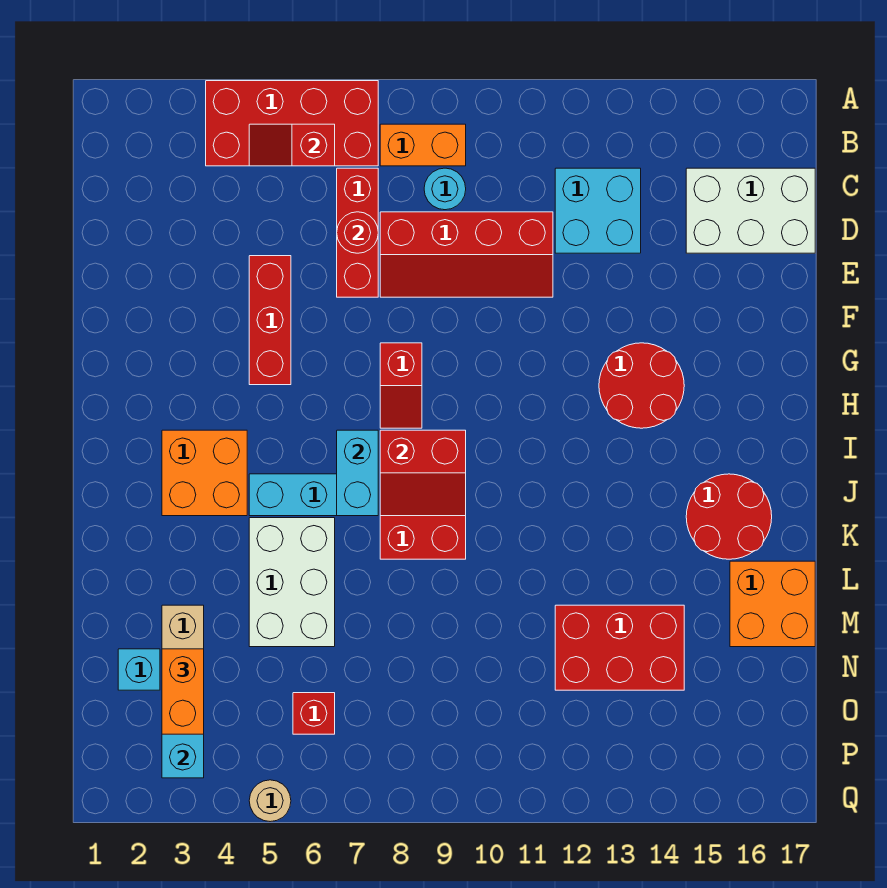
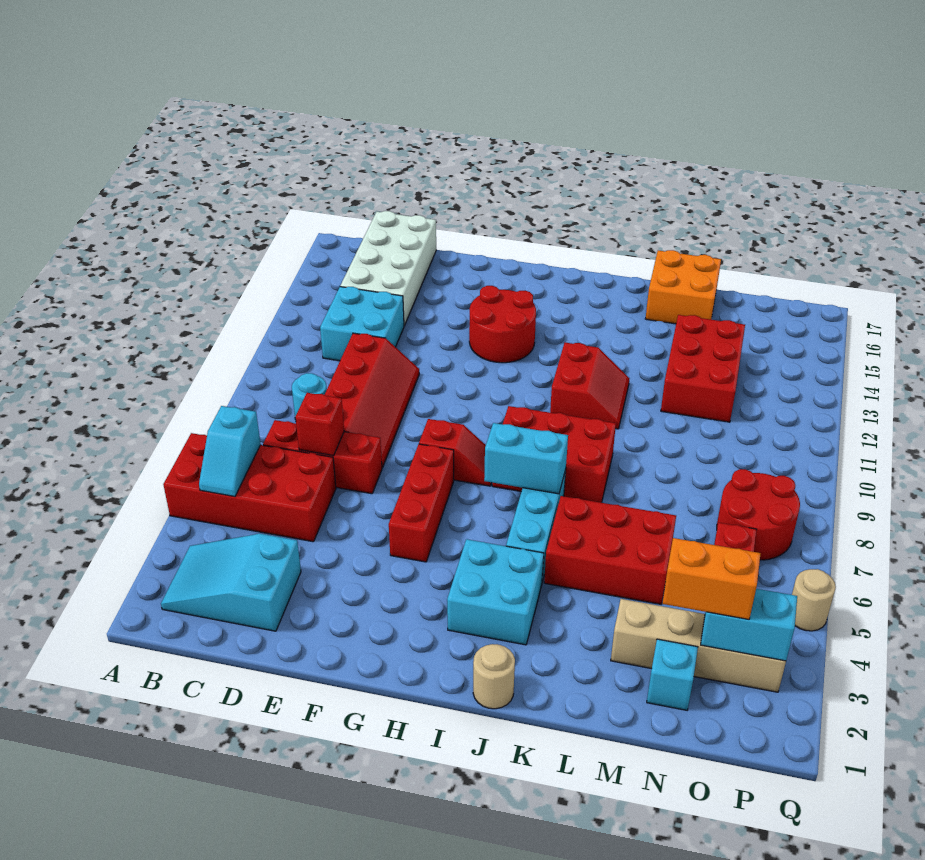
red brick A4:B7 level 1 -> red brick A5:D6 level 1
none -> cyan slope B2:D3 level 1 top D
red slope B5:B6 level 2 top 6 -> cyan slope B5:B6 level 2 top 6
orange brick B8:B9 level 1 -> none
white brick C15:D17 level 1 -> white brick C14:D17 level 1
red round brick D7 level 2 -> red brick D7 level 2
red brick E5:G5 level 1 -> red brick G5:G7 level 1
orange brick I3:J4 level 1 -> cyan brick I3:J4 level 1
red slope I8:J9 level 2 top I -> red slope J11:K12 level 1 top J
none -> tan round brick J1 level 1
red round brick J15:K16 level 1 -> red round brick O7:P8 level 1
white brick K5:M6 level 1 -> red brick K5:M6 level 1

